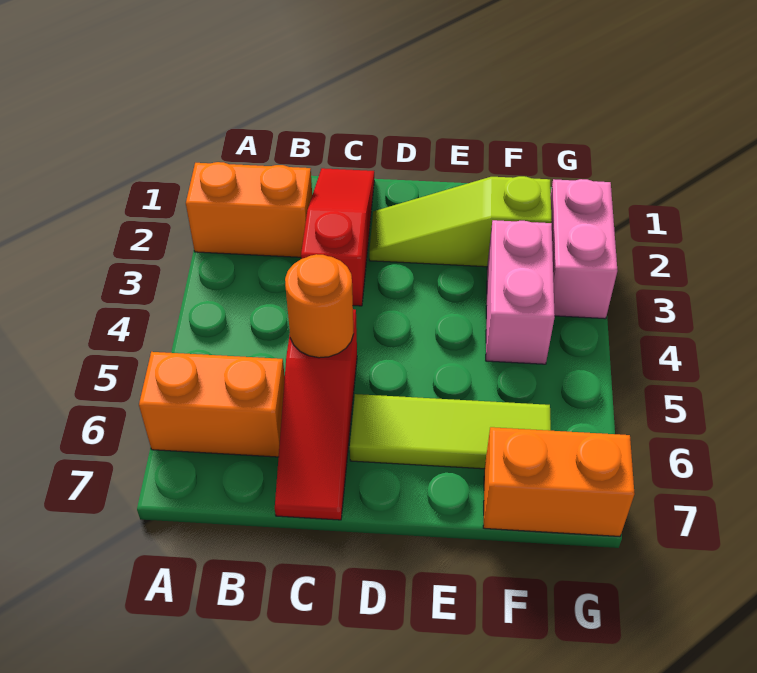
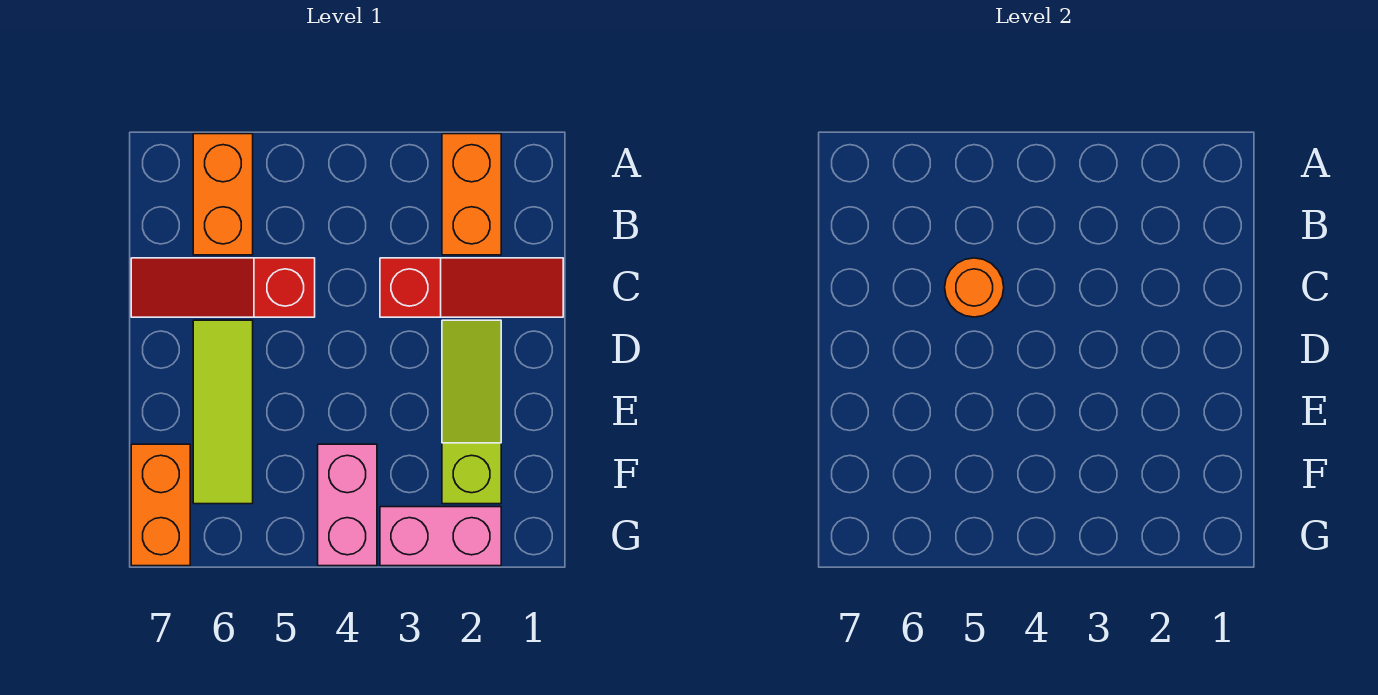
pink brick F3:F4 level 1 -> pink brick F4:G4 level 1

